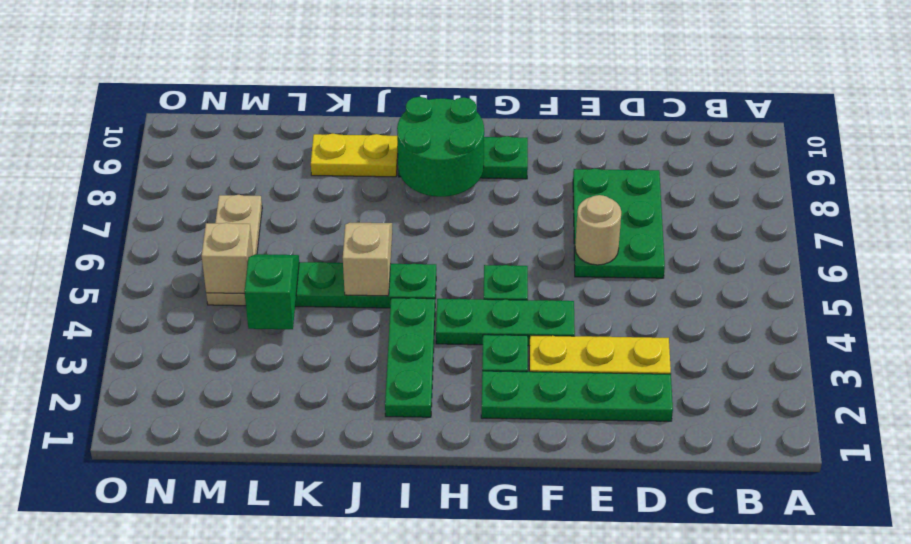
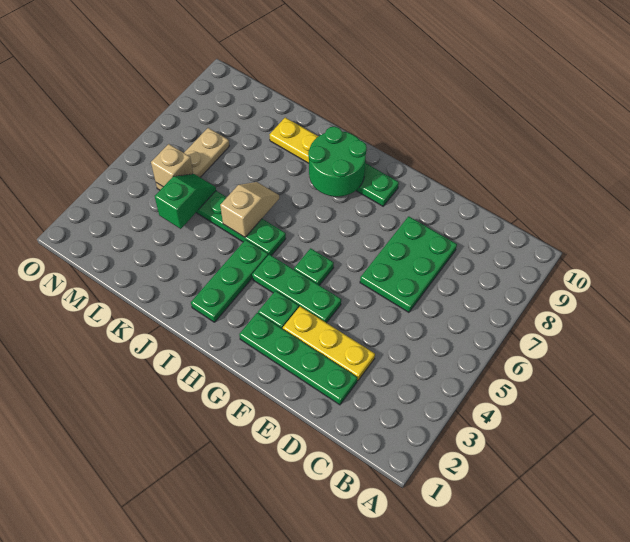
tan round brick E6 level 2 -> none

